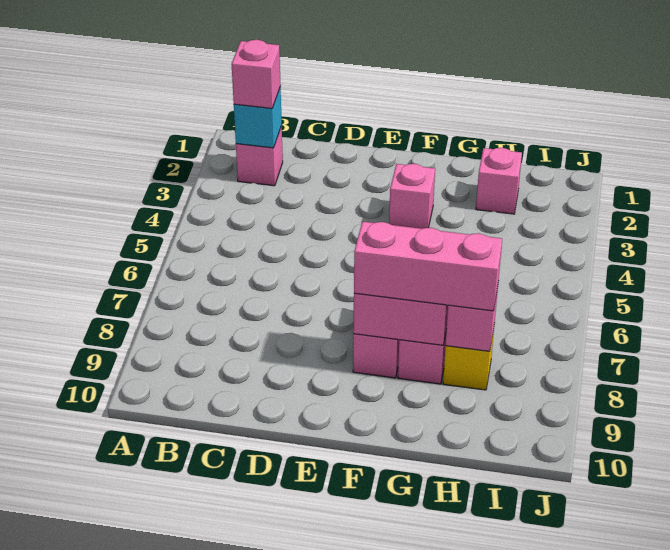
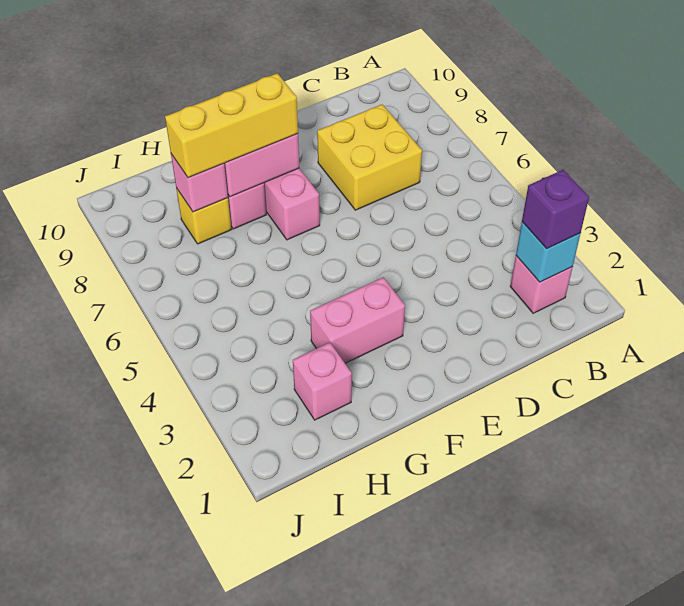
pink brick B2 level 3 -> purple brick B2 level 3
none -> yellow brick C7:D8 level 1
pink brick F3 level 1 -> pink brick F3:G3 level 1
pink brick F8:H8 level 3 -> yellow brick F8:H8 level 3

